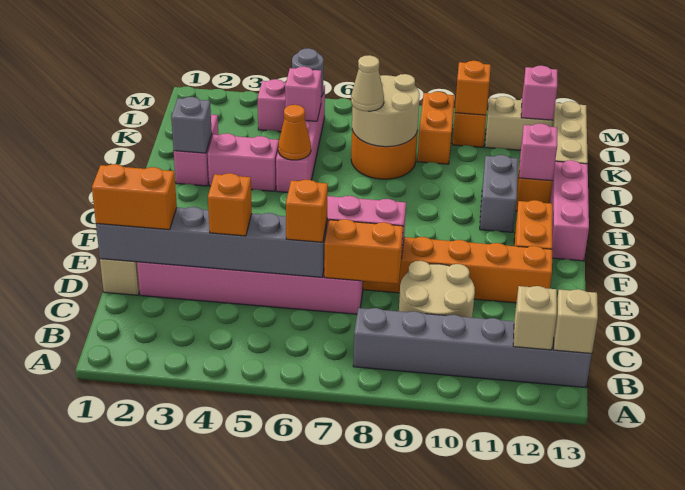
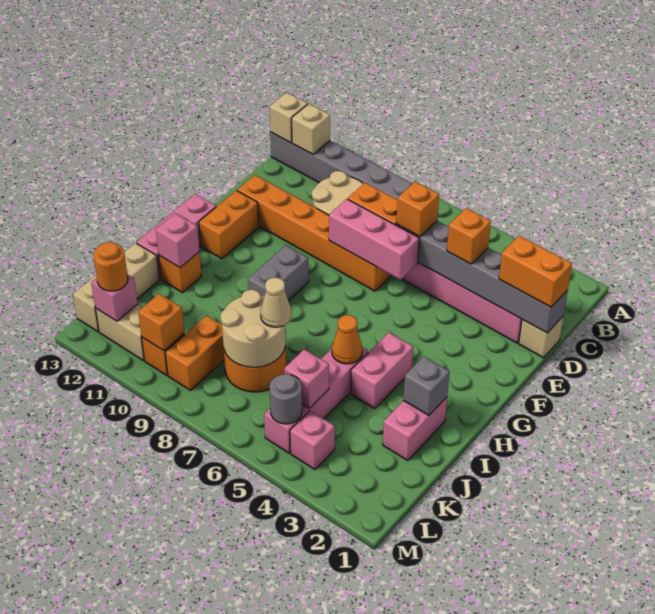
grey brick H11:I11 level 1 -> grey brick G9:H9 level 1
pink brick I3:I4 level 1 -> pink brick H4:I4 level 1
none -> orange round brick L12 level 3

